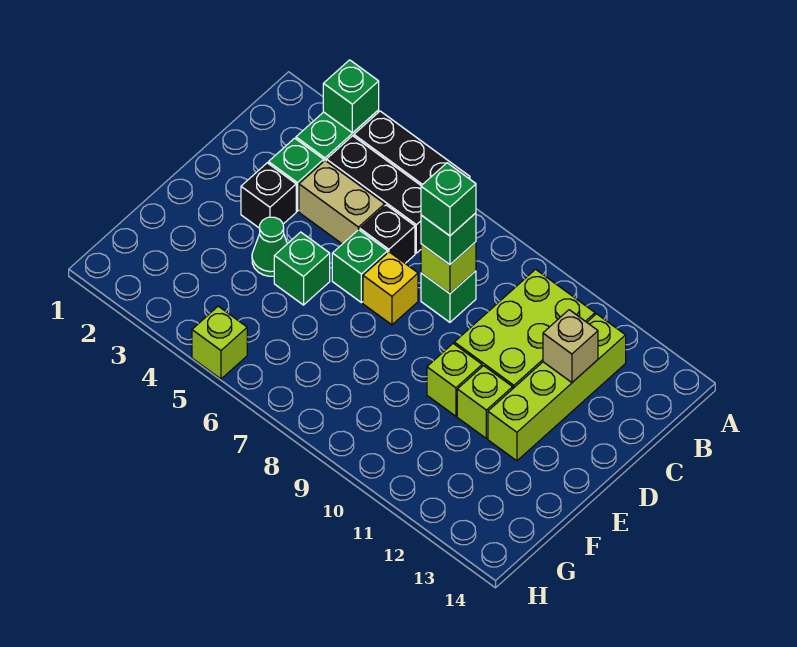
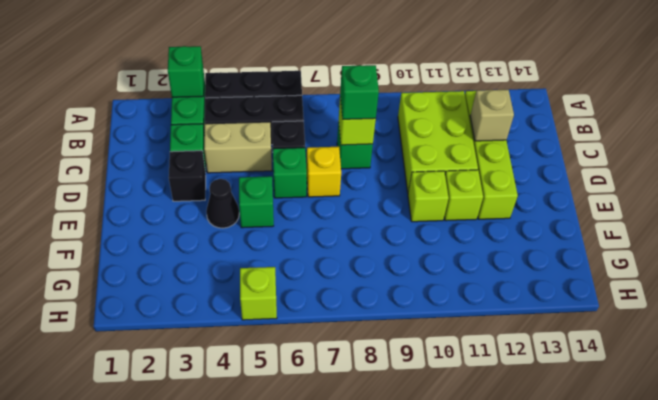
green brick C8 level 4 -> none
green cone E4 level 1 -> black cone E4 level 1

